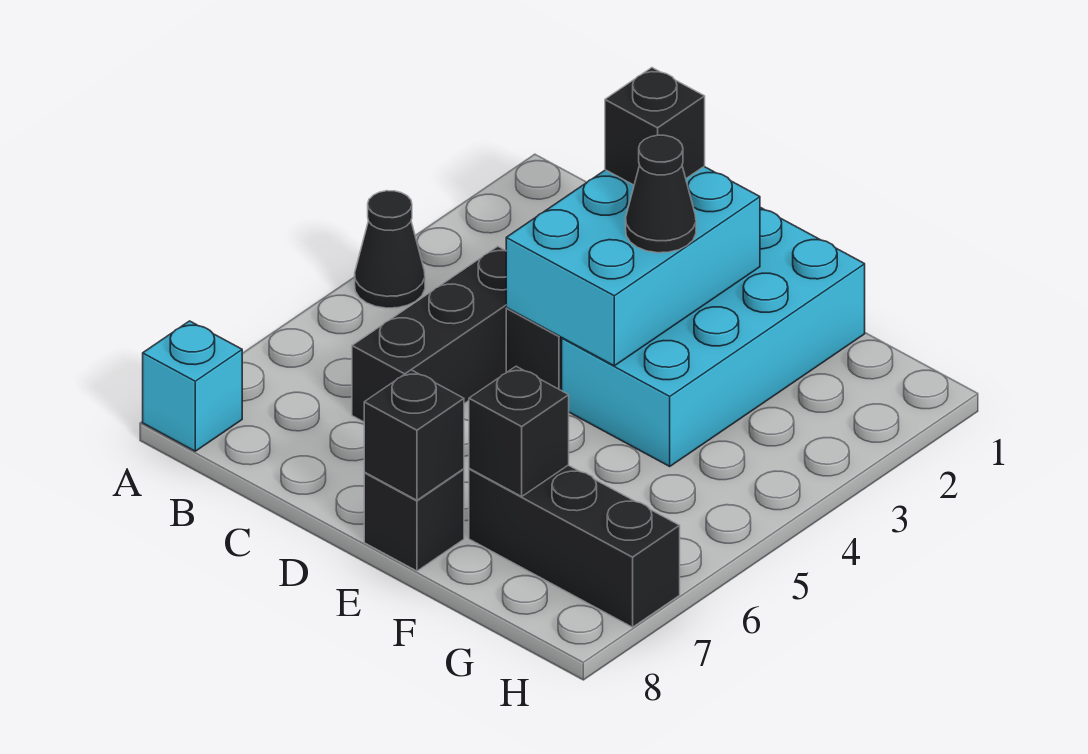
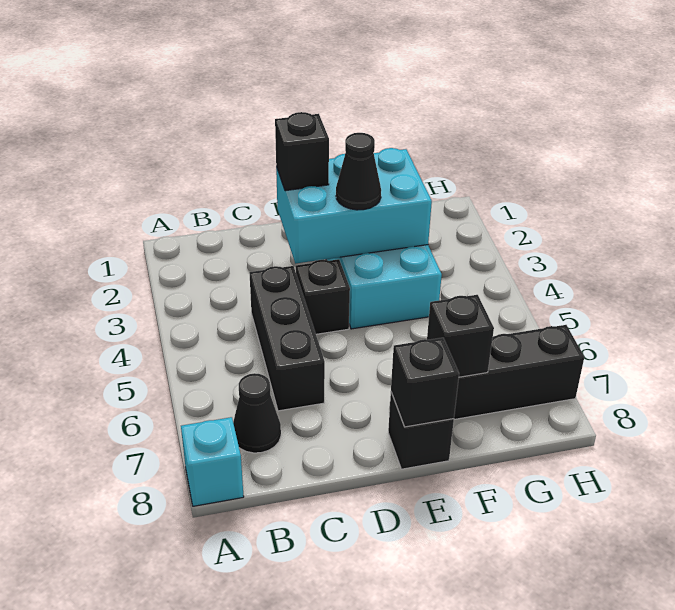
black cone A4 level 1 -> black cone B7 level 1
cyan brick D2:E4 level 2 -> cyan brick D2:F3 level 2

